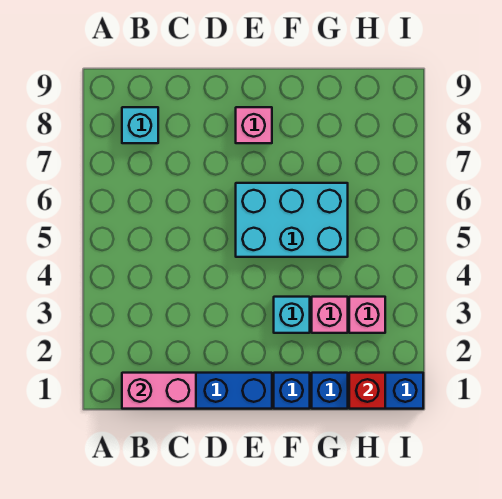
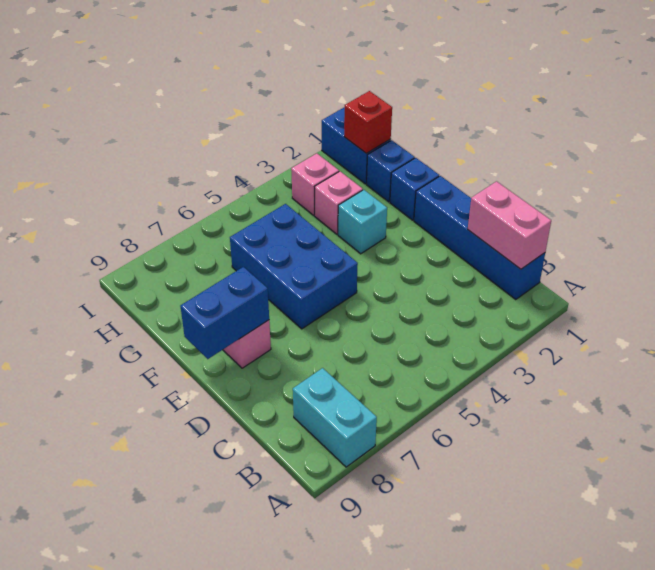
cyan brick B8 level 1 -> cyan brick A8:B8 level 1
cyan brick E5:G6 level 1 -> blue brick E5:G6 level 1
none -> blue brick E8:E9 level 2

